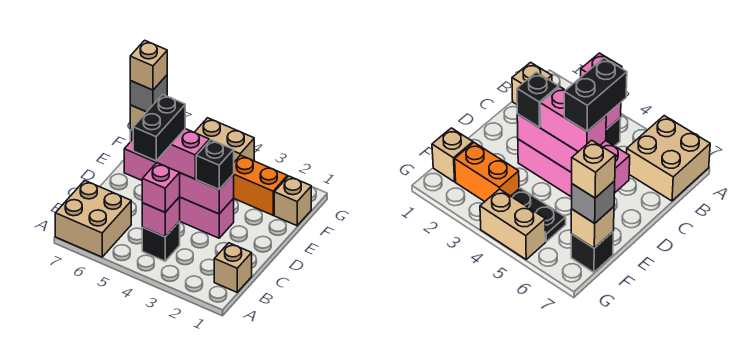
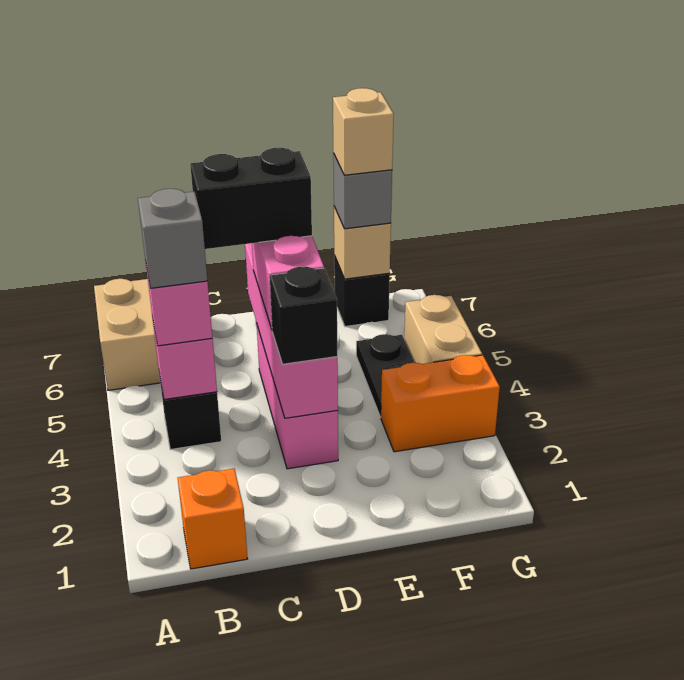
tan brick B1 level 1 -> orange brick B1 level 1
none -> grey brick B4 level 4
tan brick F1 level 1 -> none
orange brick F2:F3 level 1 -> orange brick F3:G3 level 1

